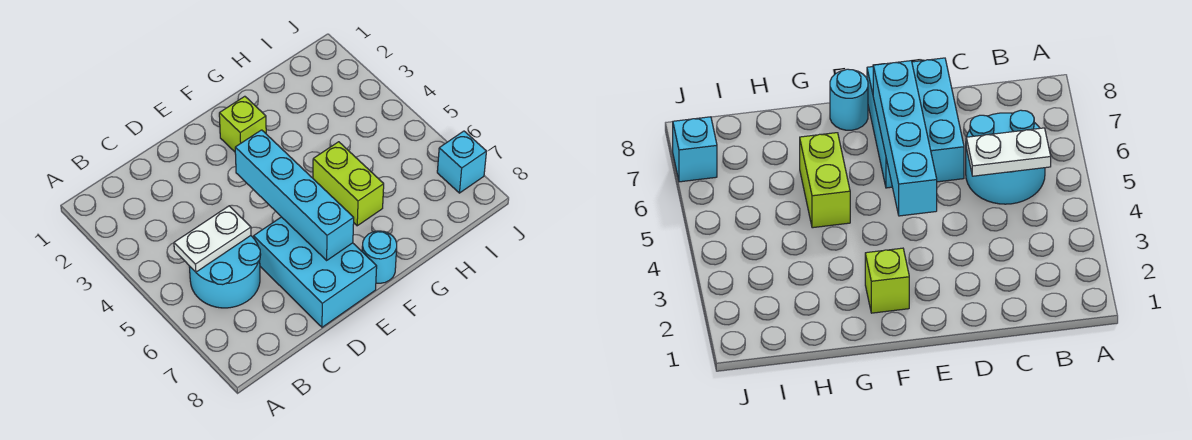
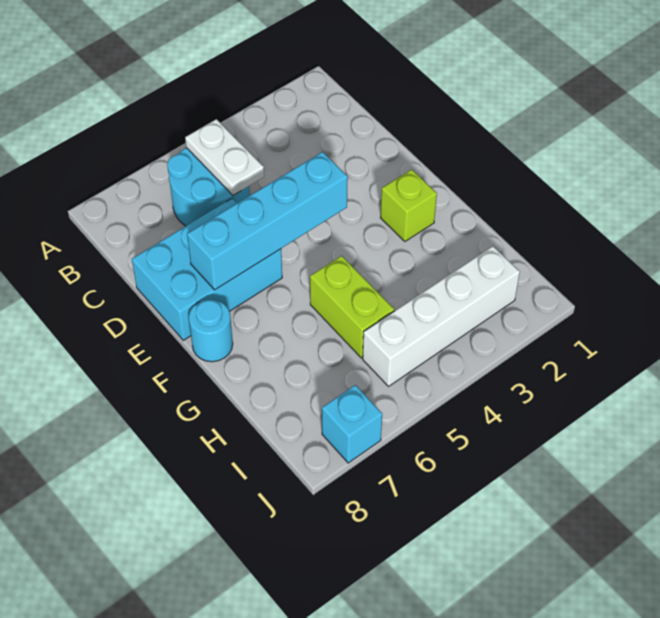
lime brick G5:G6 level 1 -> lime brick G5:H5 level 1
none -> white brick I2:I5 level 1

